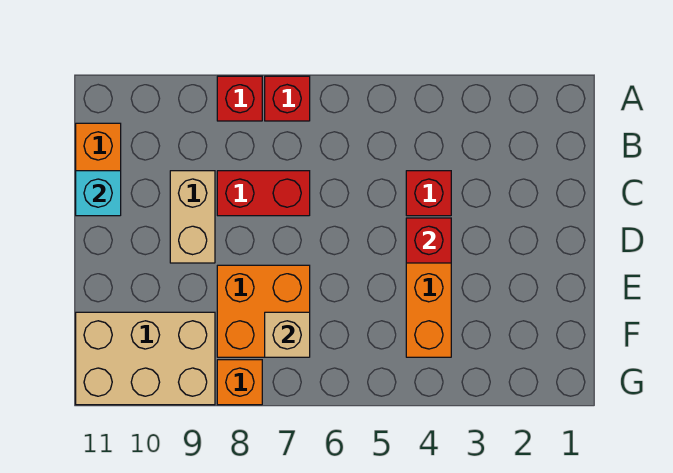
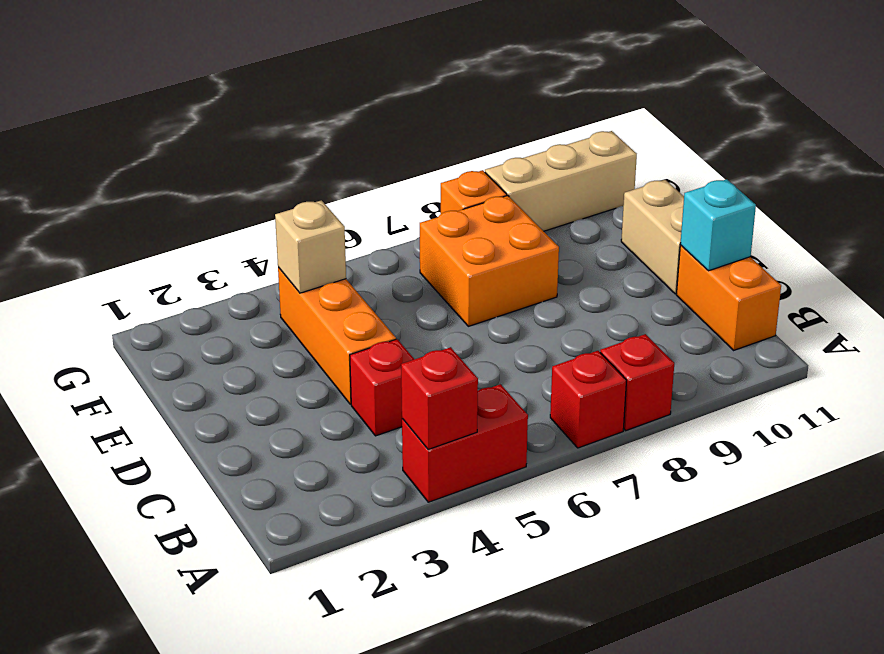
red brick C7:C8 level 1 -> red brick A4:A5 level 1
tan brick C9:D9 level 1 -> tan brick D11:E11 level 1
red brick D4 level 2 -> red brick A4 level 2
tan brick F7 level 2 -> tan brick F4 level 2
tan brick F9:G11 level 1 -> tan brick G9:G11 level 1

